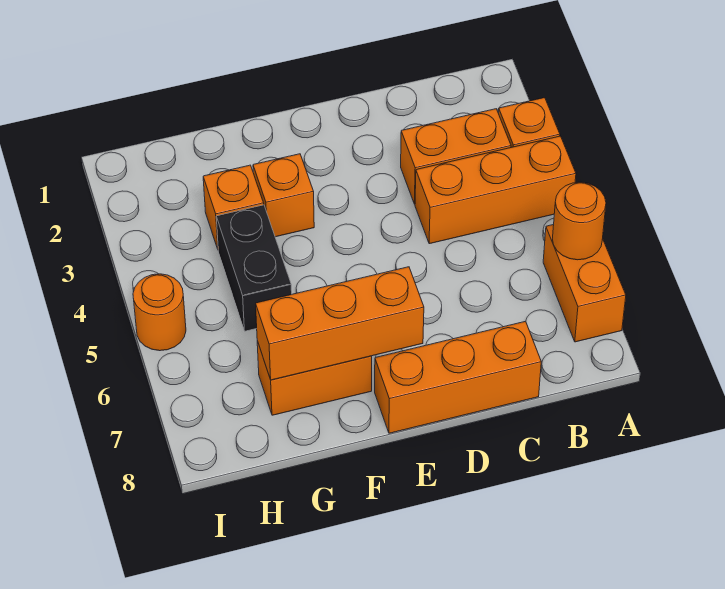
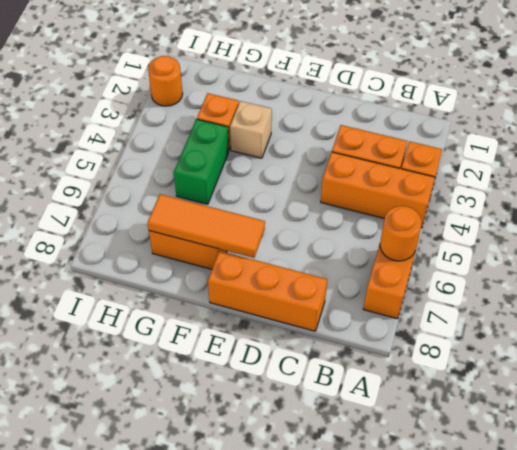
orange brick E7:G7 level 2 -> orange tile E7:G7 level 2
orange brick F3 level 1 -> tan brick F3 level 1
black brick G4:G5 level 1 -> green brick G4:G5 level 1
orange round brick I5 level 1 -> orange round brick I2 level 1

